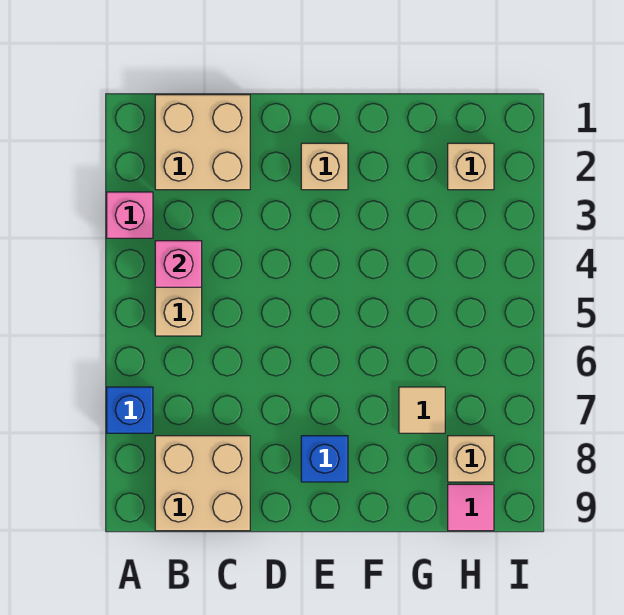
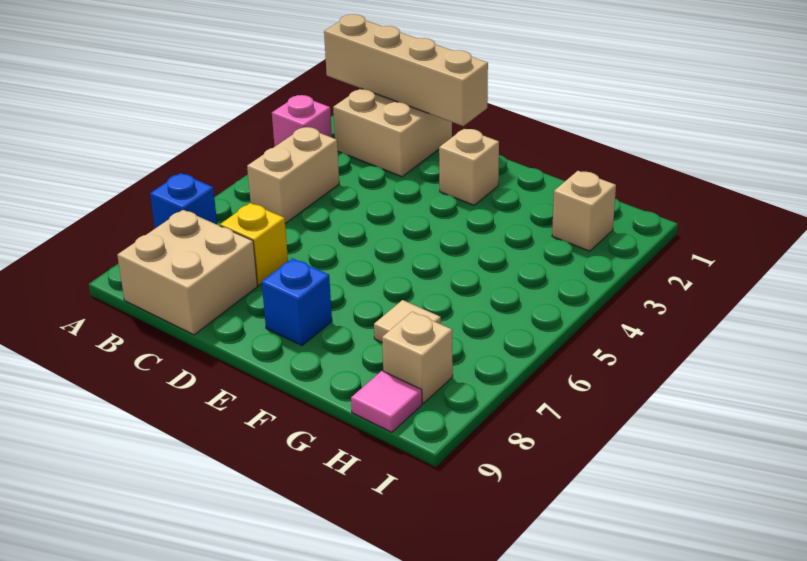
none -> tan brick A1:D1 level 2
pink brick B4 level 2 -> none
none -> yellow brick C7 level 1

